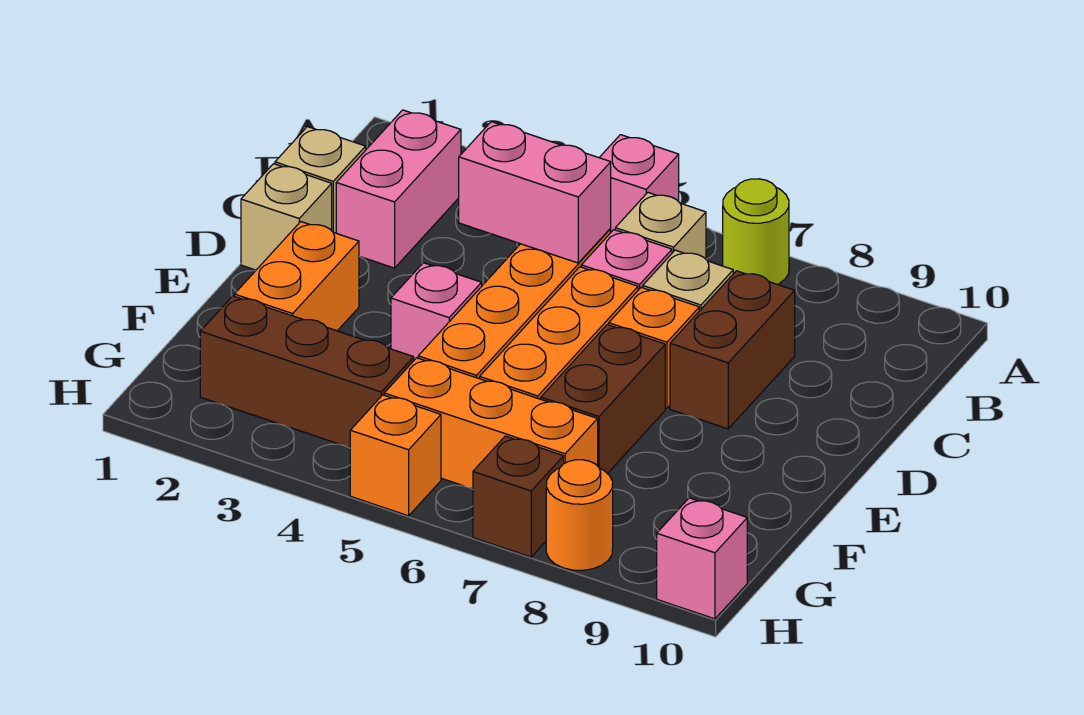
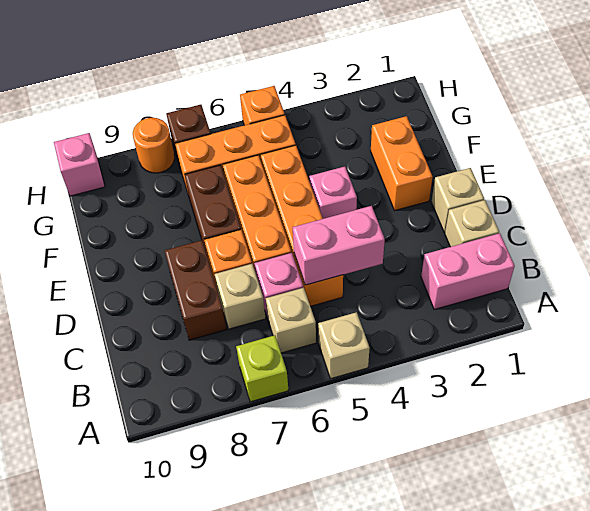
pink brick A5 level 1 -> tan brick A5 level 1
lime round brick A7 level 1 -> lime brick A7 level 1
pink brick B2:C2 level 1 -> pink brick B1:B2 level 1
brown brick G2:G4 level 1 -> none

